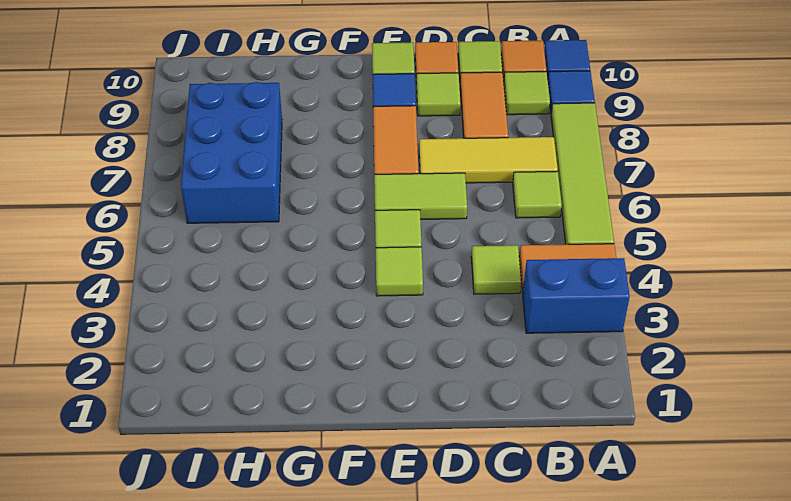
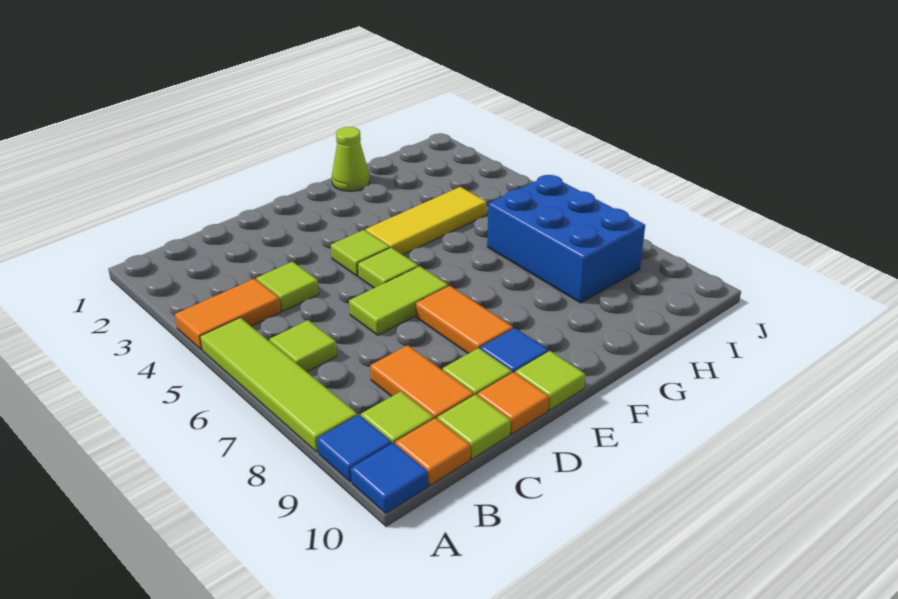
blue brick A3:B3 level 1 -> none
yellow tile B7:D7 level 1 -> yellow tile F4:H4 level 1
none -> lime cone G1 level 1

